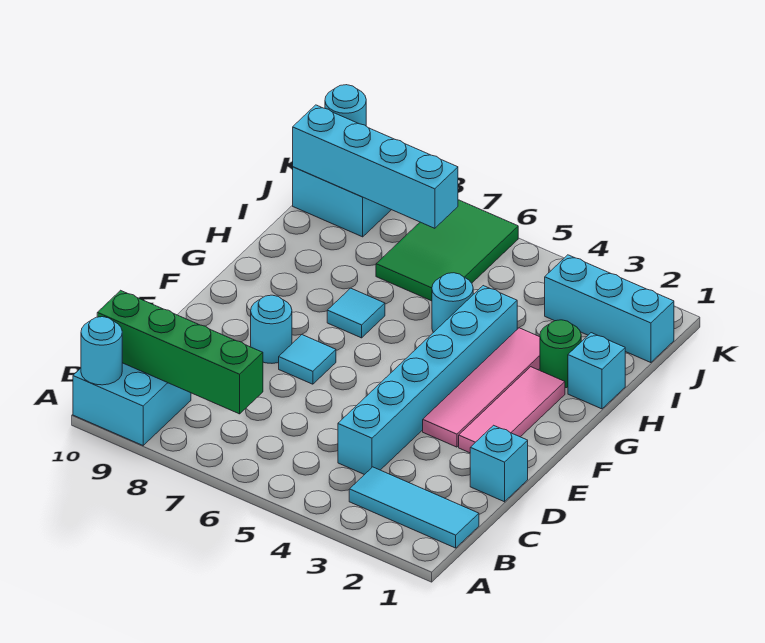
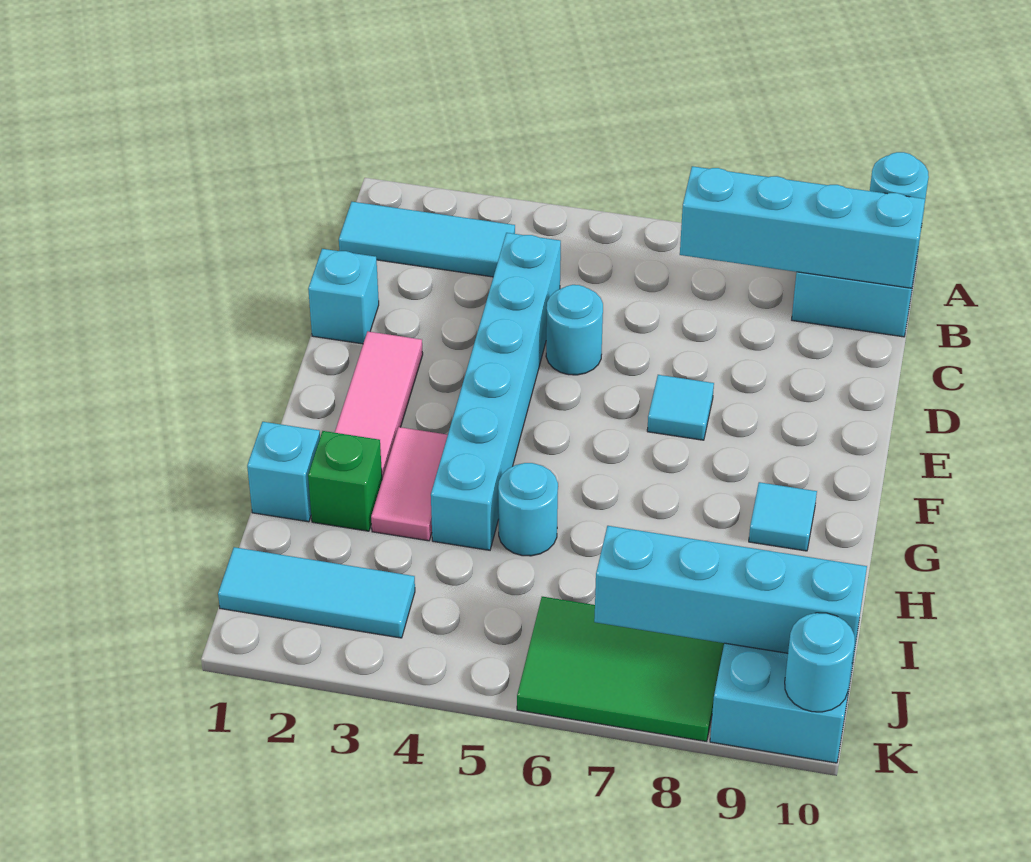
green brick B7:B10 level 2 -> cyan brick B7:B10 level 2
pink tile E3:H3 level 1 -> pink tile G3:H3 level 1
cyan round brick E8 level 1 -> cyan round brick D5 level 1
cyan tile G7 level 1 -> cyan tile G9 level 1
green round brick H2 level 1 -> green brick H2 level 1
green tile I6:K7 level 1 -> green tile J6:K8 level 1
cyan brick J1:J3 level 1 -> cyan tile J1:J3 level 1

